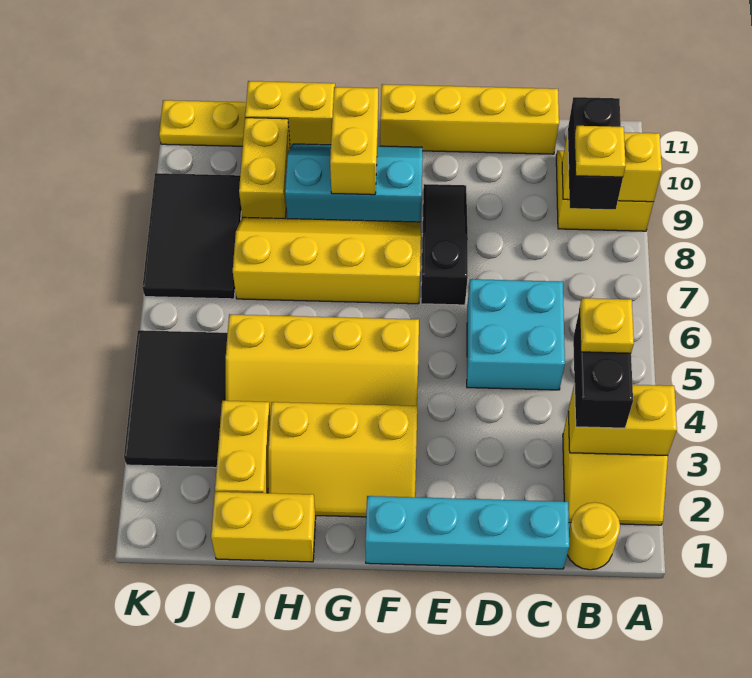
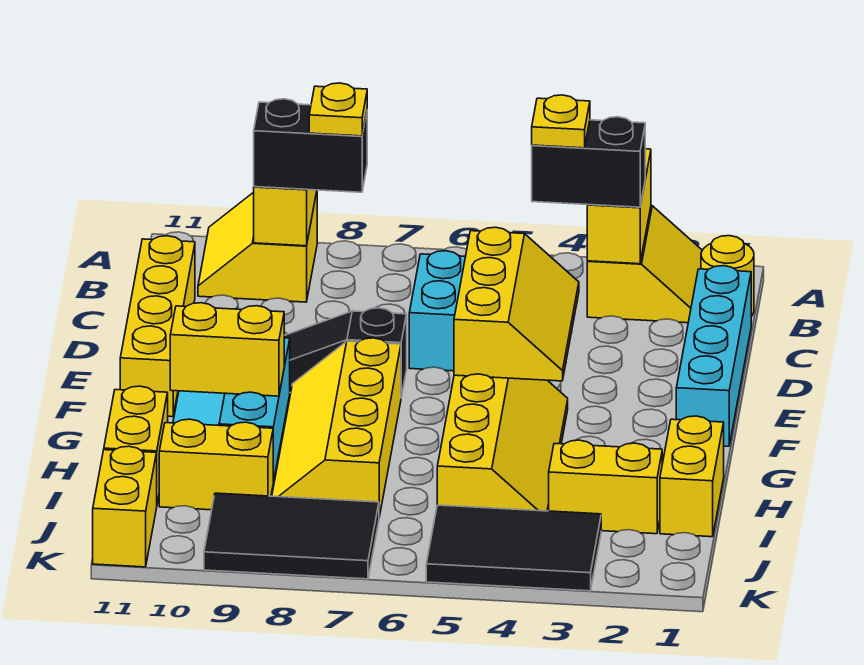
yellow slope F2:H3 level 1 top 3 -> yellow slope D4:F5 level 2 top 5
yellow plate J11:K11 level 1 -> yellow brick J11:K11 level 1

